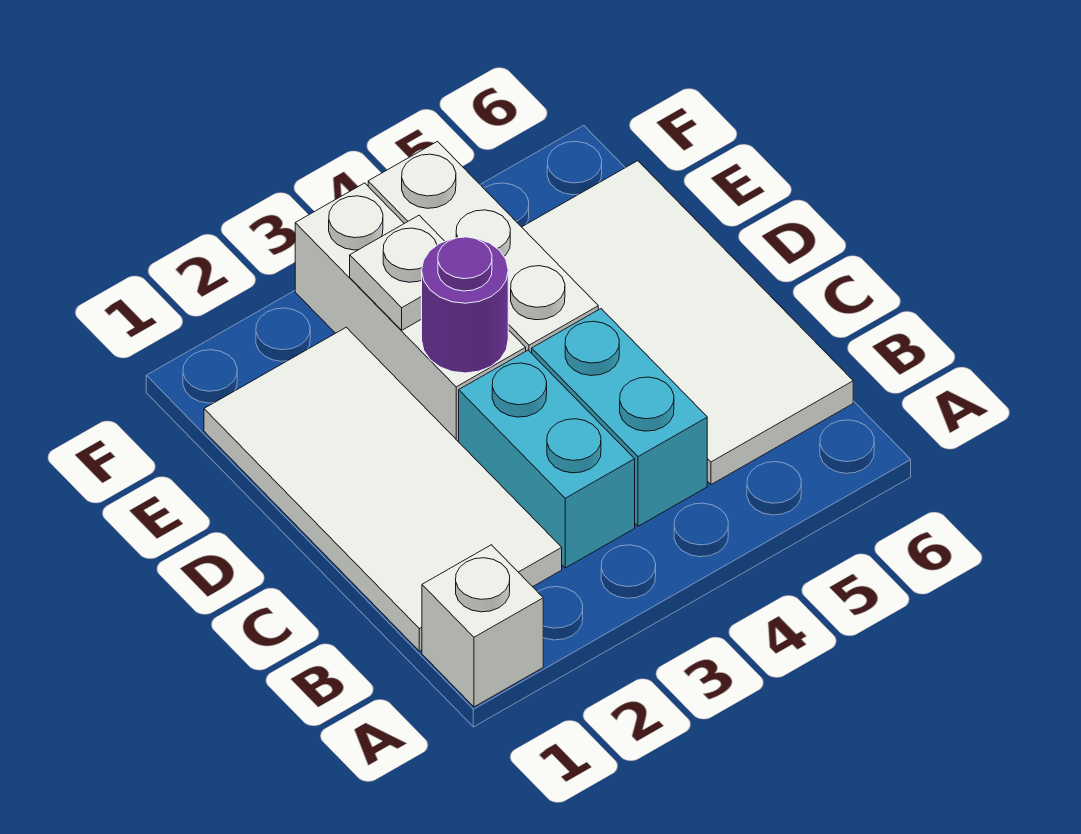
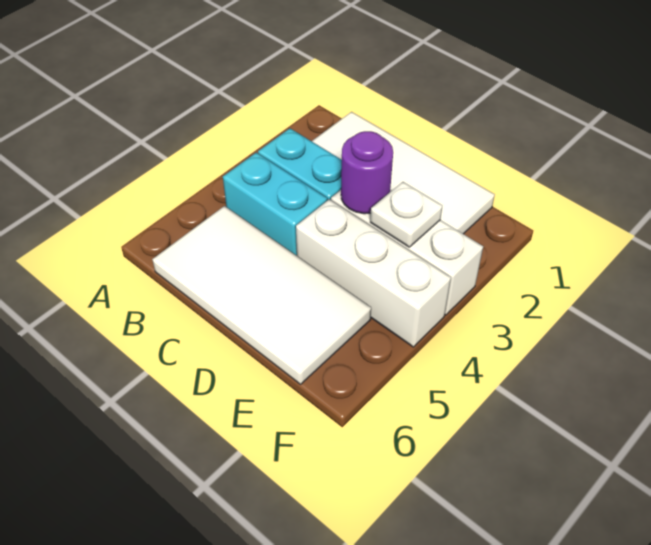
white brick A1 level 1 -> none

